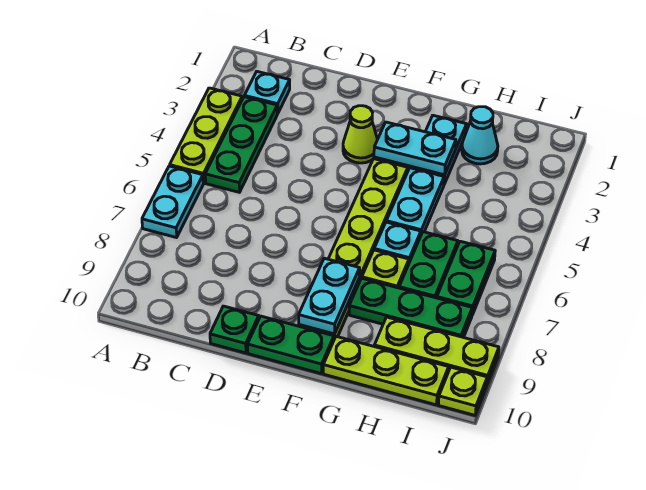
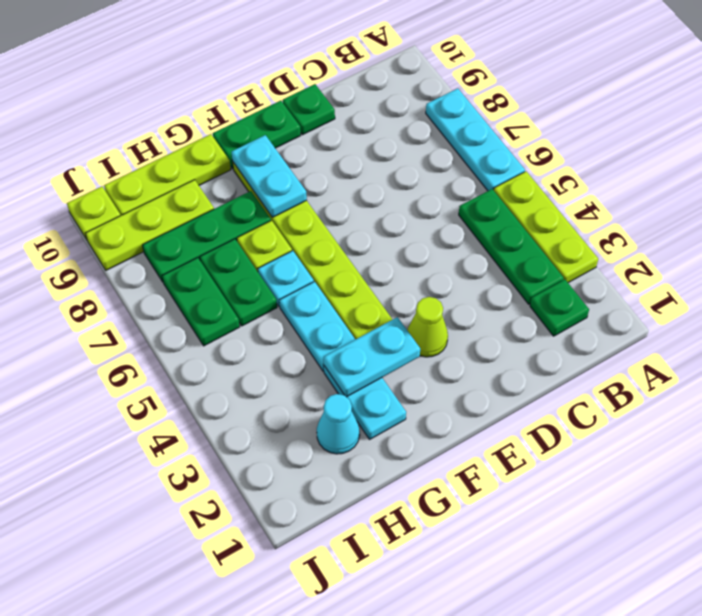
cyan plate A6:A7 level 1 -> cyan plate A6:A8 level 1
cyan plate B2 level 1 -> green plate B2 level 1

